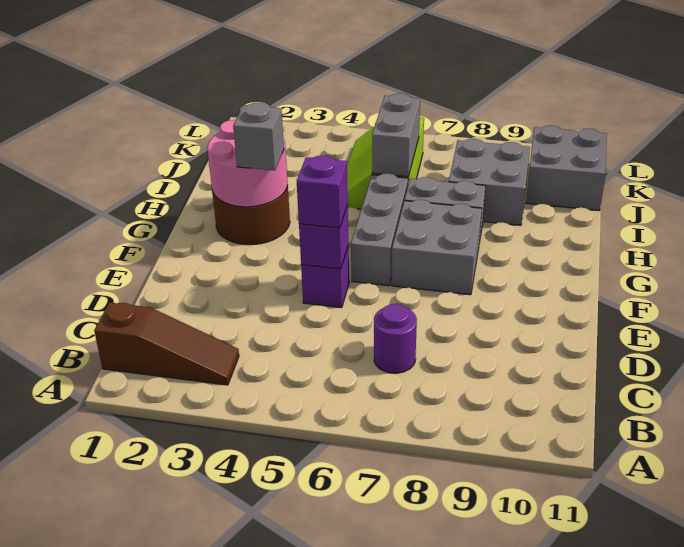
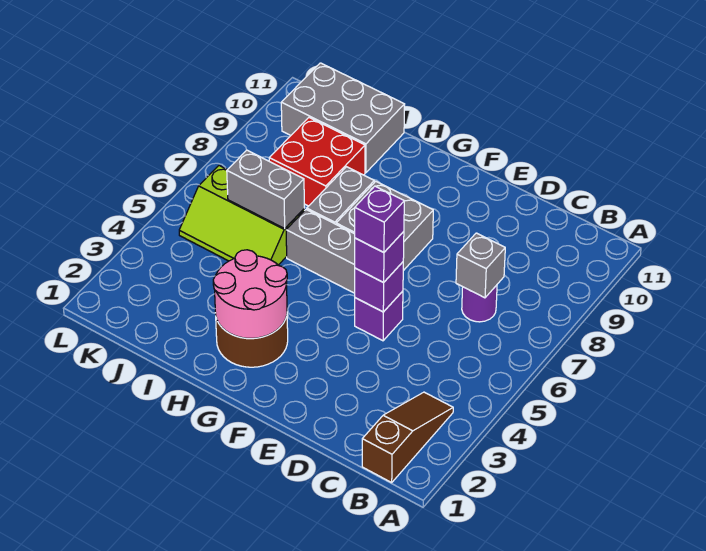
none -> purple brick E5 level 4
grey brick G3 level 3 -> grey brick C7 level 2
grey brick I8:J9 level 1 -> red brick I8:J9 level 1
grey brick J10:K11 level 1 -> grey brick I10:K11 level 1

